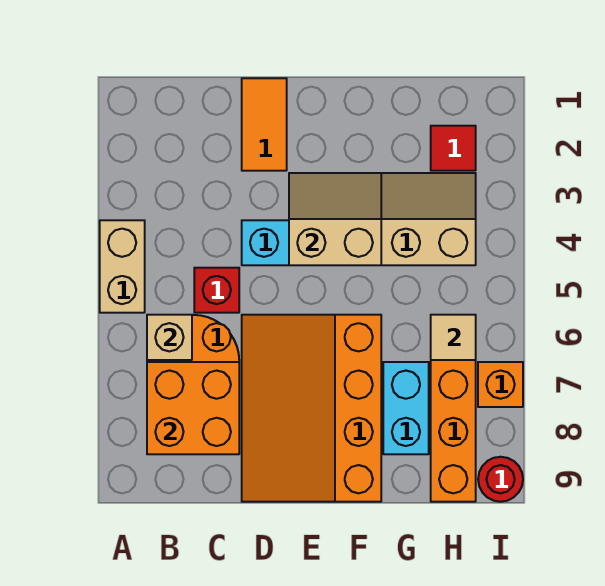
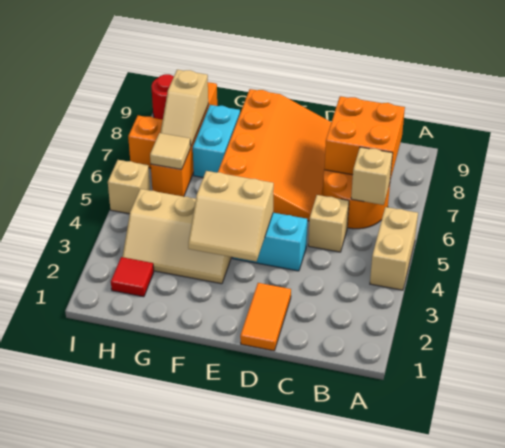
red brick C5 level 1 -> tan brick C5 level 1
none -> tan slope H7:H8 level 2 top 8
none -> tan brick I5 level 1

